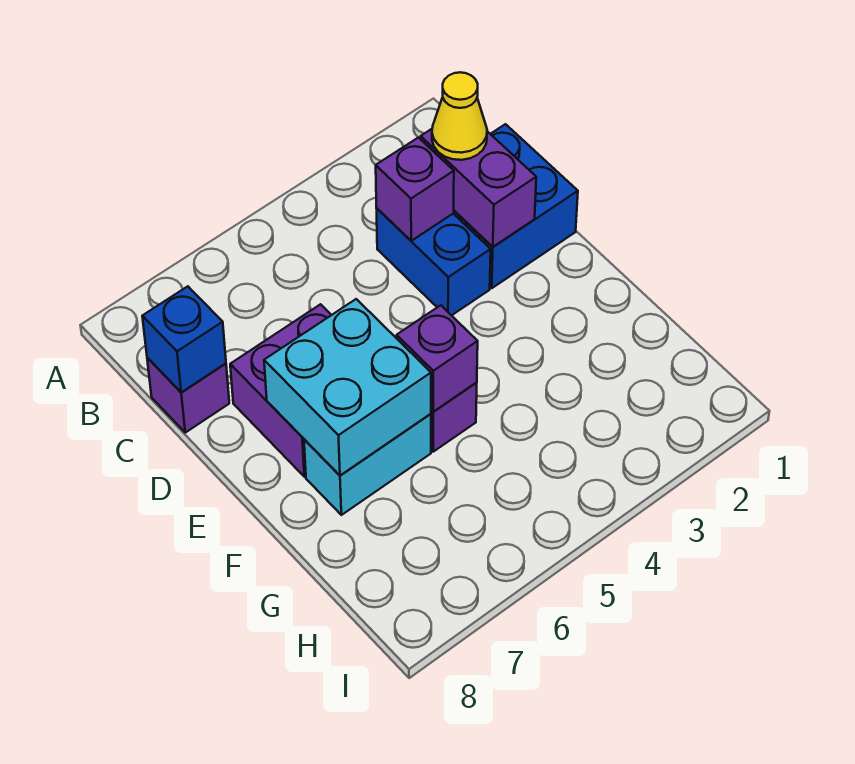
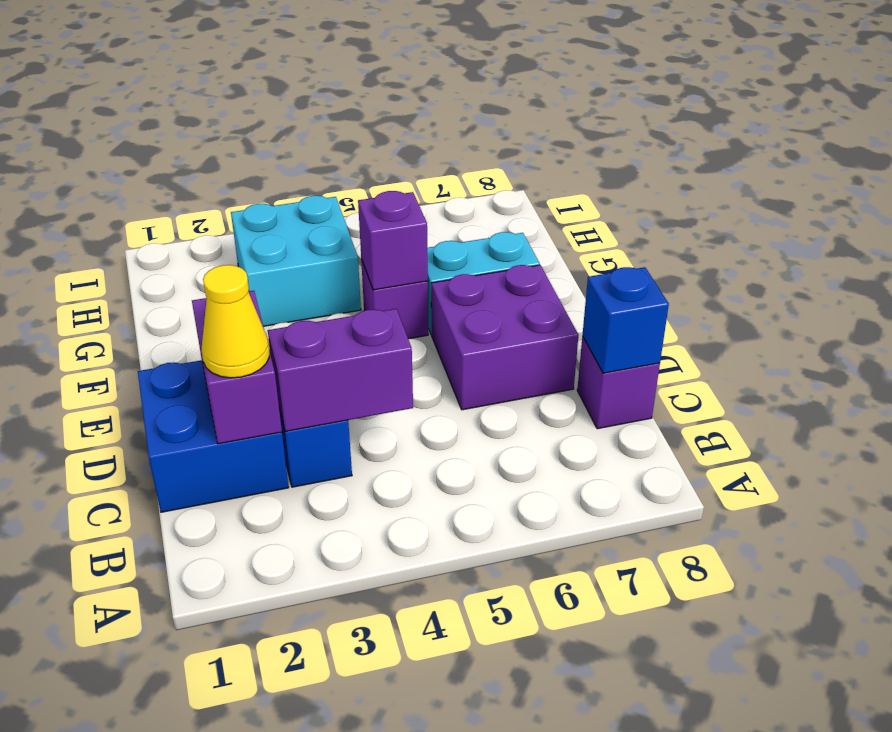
purple brick C3 level 2 -> purple brick C3:C4 level 2
cyan brick E6:F7 level 2 -> cyan brick G3:H4 level 1

